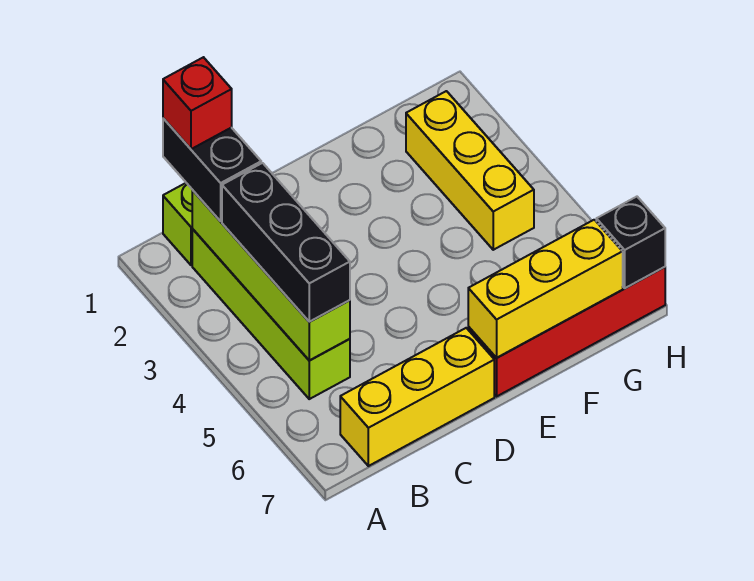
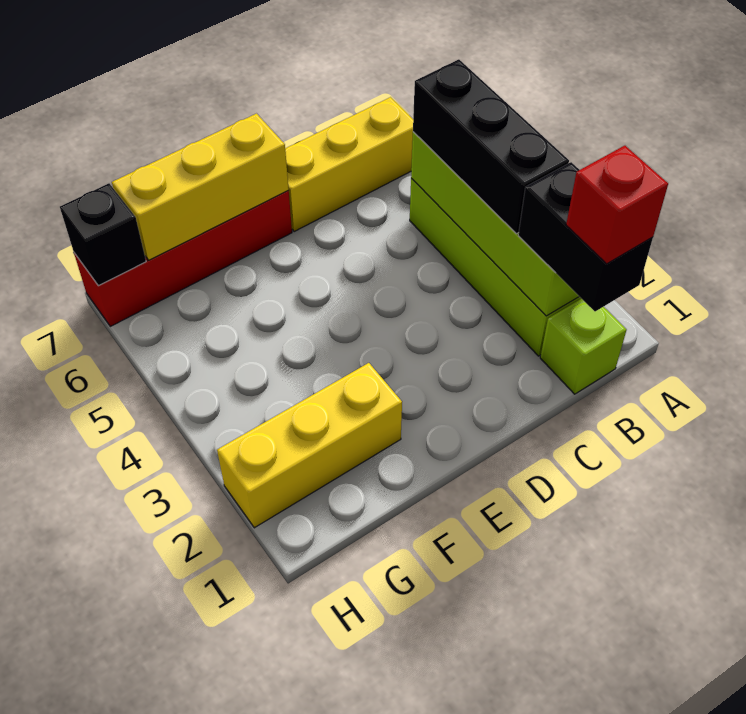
yellow brick G2:G4 level 1 -> yellow brick F2:H2 level 1

